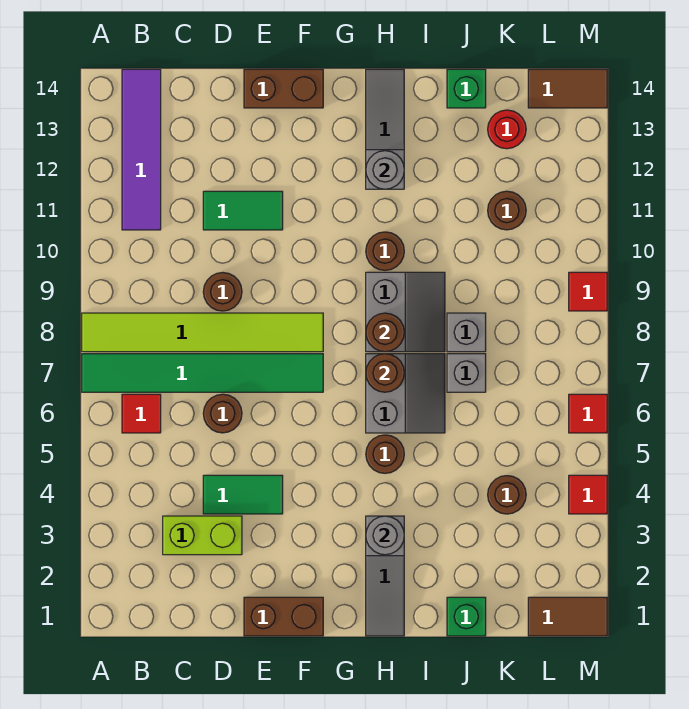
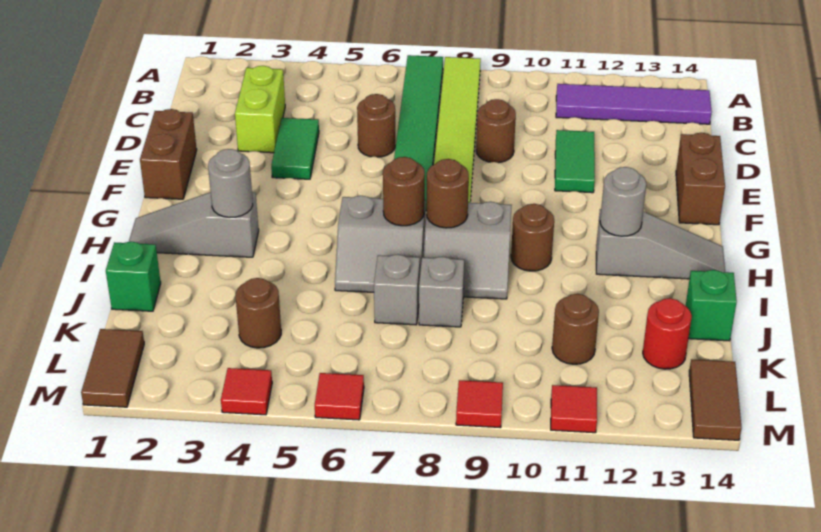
red tile B6 level 1 -> red tile M11 level 1
brown round brick H5 level 1 -> none

